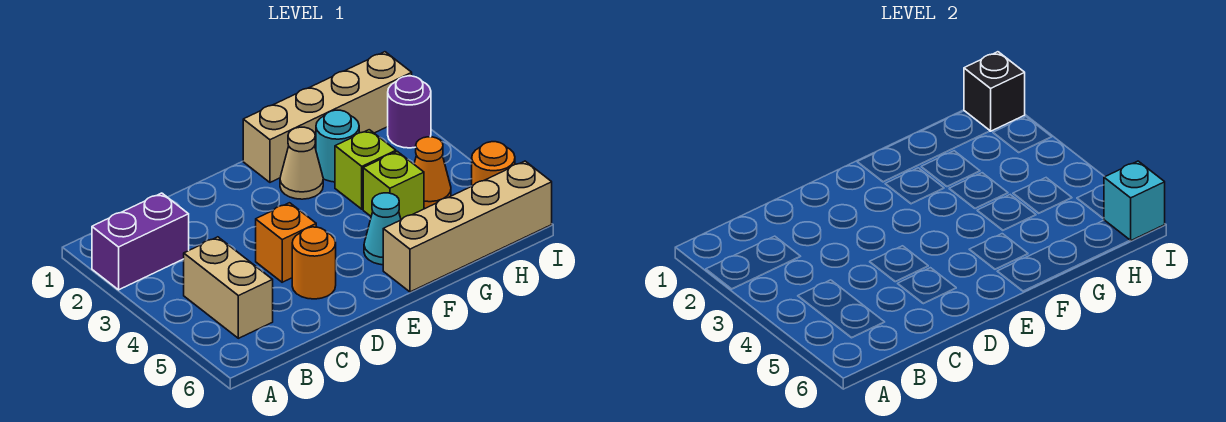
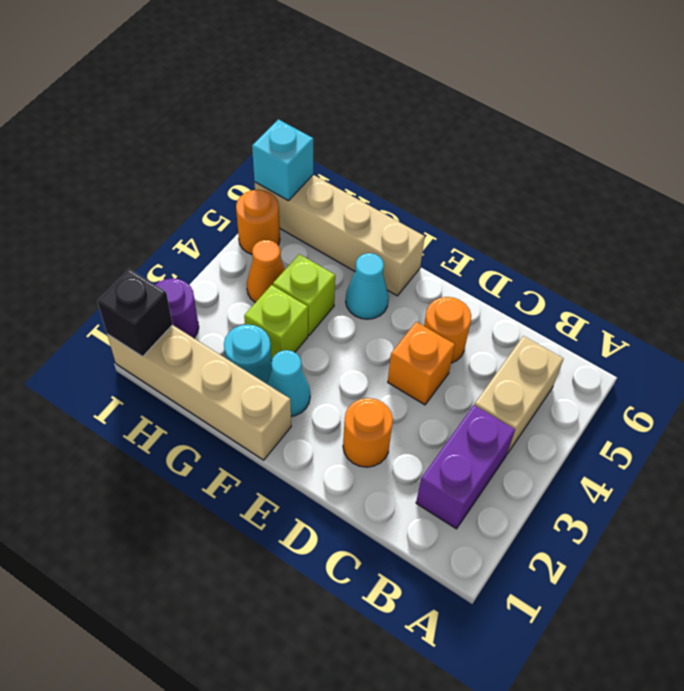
purple brick A2:B2 level 1 -> purple brick B2:B3 level 1
none -> orange round brick D2 level 1
tan cone F2 level 1 -> cyan cone F2 level 1

